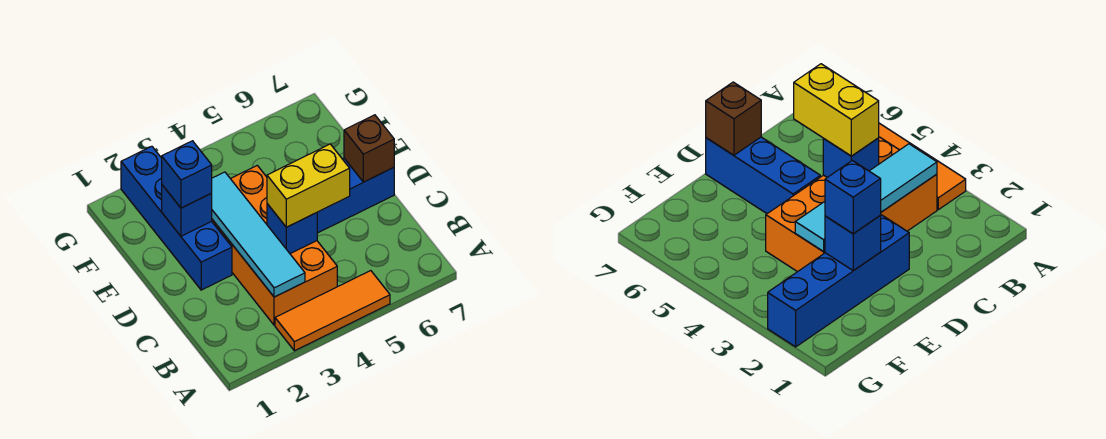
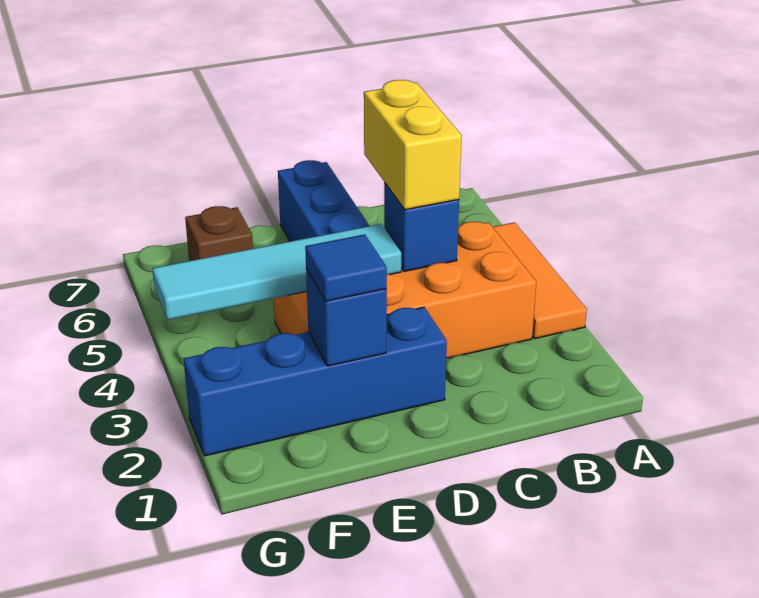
cyan tile B3:E3 level 2 -> cyan tile D4:G4 level 2
brown brick D7 level 2 -> brown brick F6 level 1
blue brick E2 level 3 -> blue tile E2 level 3

